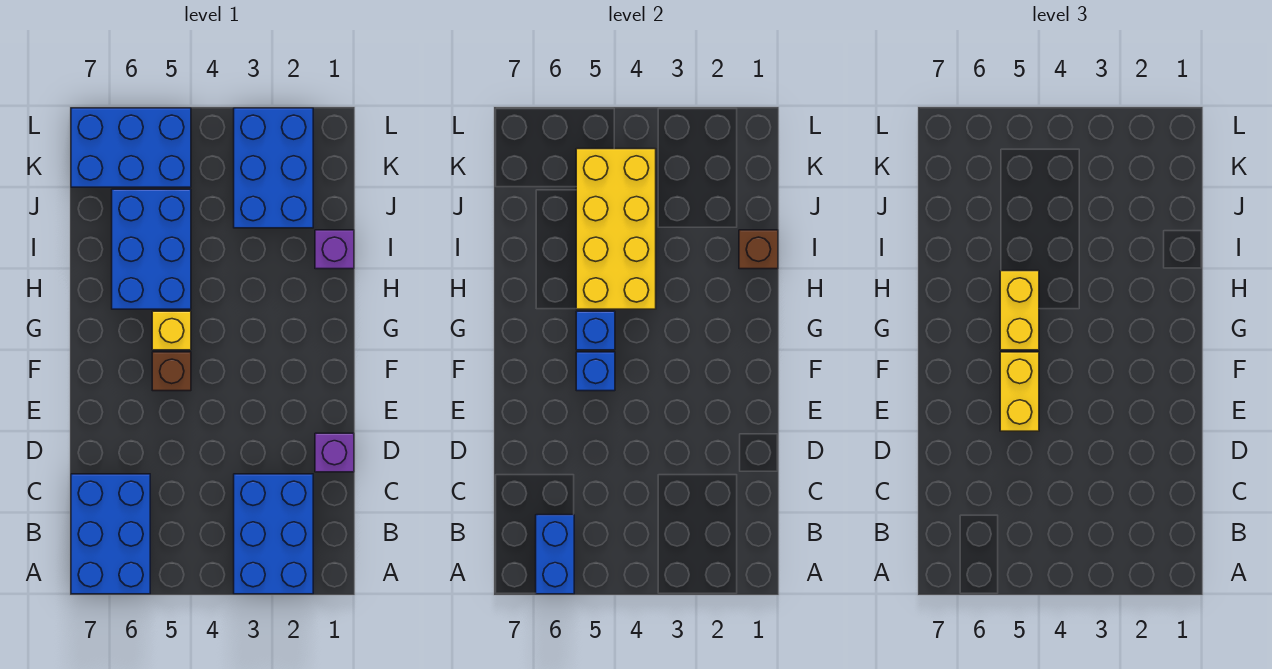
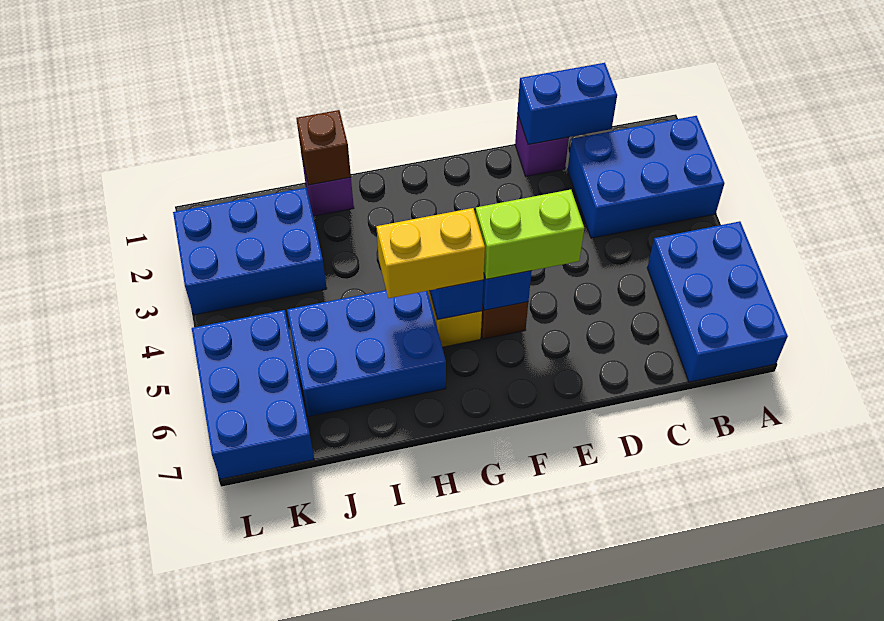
blue brick A6:C7 level 1 -> blue brick A5:B7 level 1
blue brick A6:B6 level 2 -> blue brick C1:D1 level 2
yellow brick E5:F5 level 3 -> lime brick E5:F5 level 3
yellow brick H4:K5 level 2 -> none

